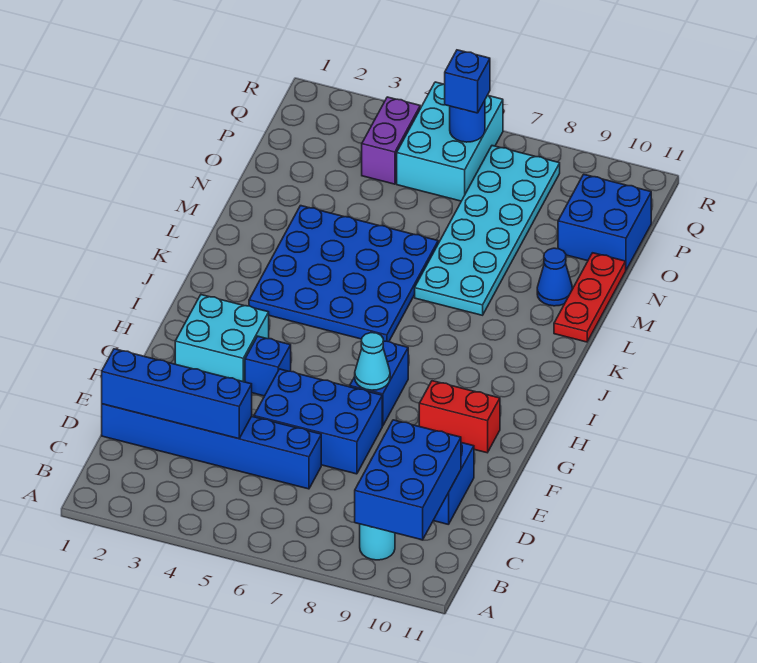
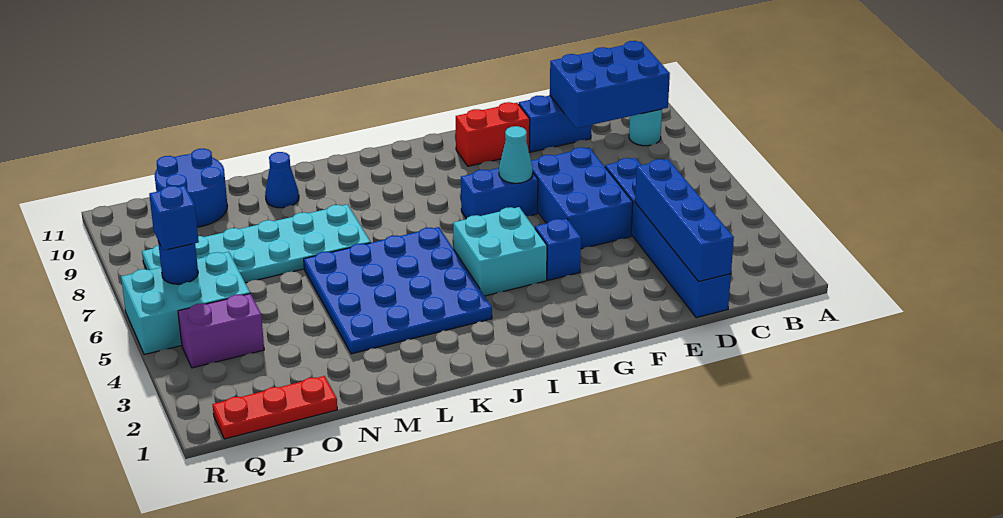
cyan brick G2:H3 level 1 -> cyan brick H4:I5 level 1
red brick G9:G10 level 1 -> red brick F10:G10 level 1
red plate L11:N11 level 1 -> red plate O1:Q1 level 1
blue brick O10:P11 level 1 -> blue round brick O10:P11 level 1

